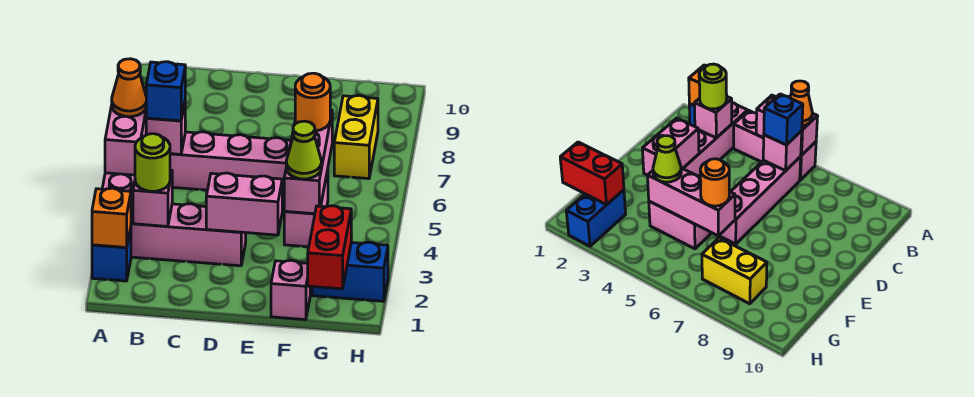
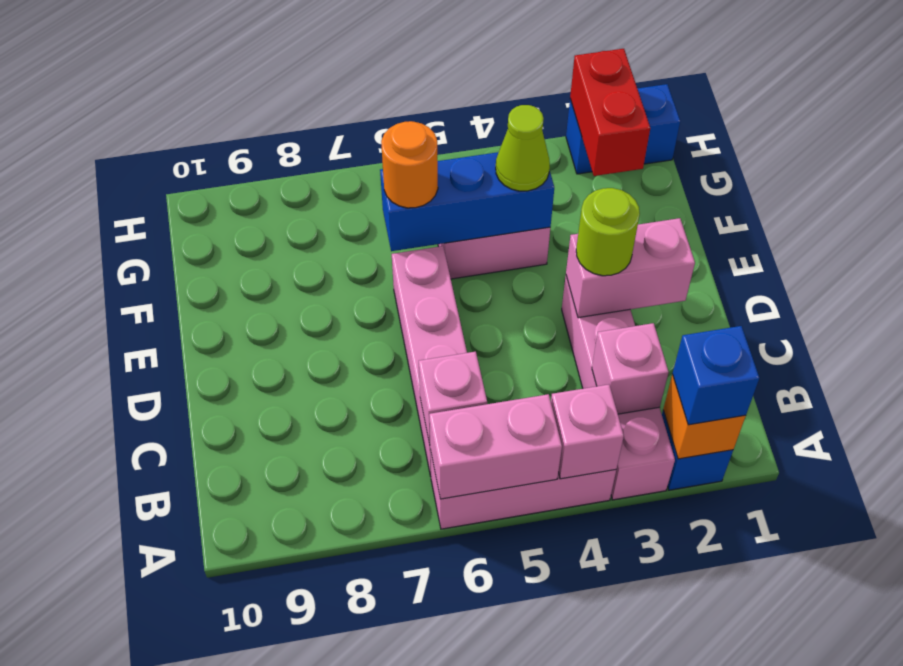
orange cone A6 level 3 -> none
lime round brick B3 level 3 -> lime round brick D3 level 3
blue brick B6 level 3 -> blue brick A2 level 3
pink brick D3:E3 level 2 -> pink brick D2:D3 level 2
pink brick F1 level 1 -> pink brick A4 level 2
pink brick F4:F6 level 2 -> blue brick F4:F6 level 2
red brick G1:G2 level 2 -> red brick G2:H2 level 2
blue brick G2:H2 level 1 -> blue brick H1:H2 level 1
yellow brick G7:G8 level 1 -> none

